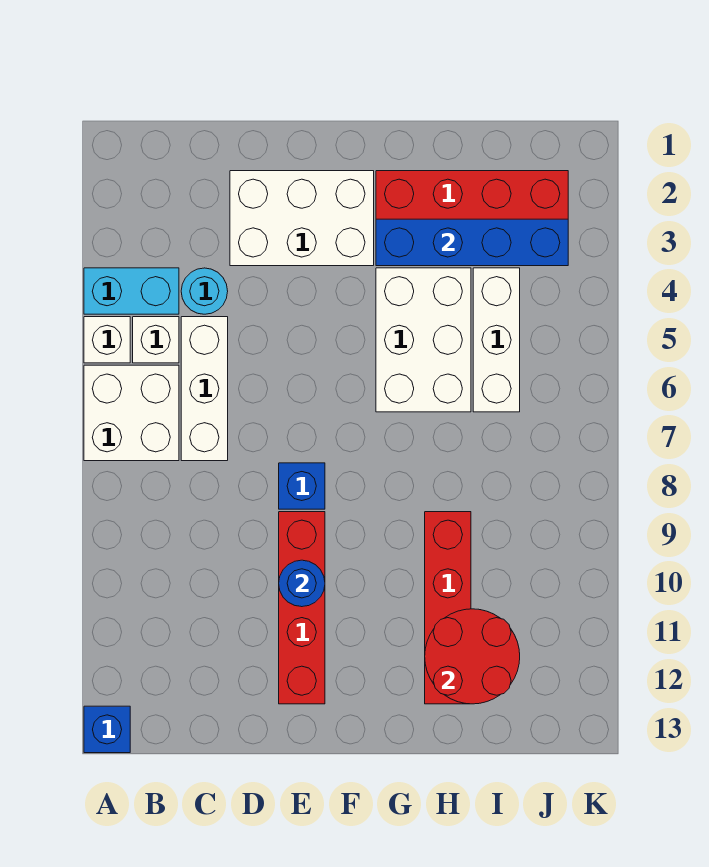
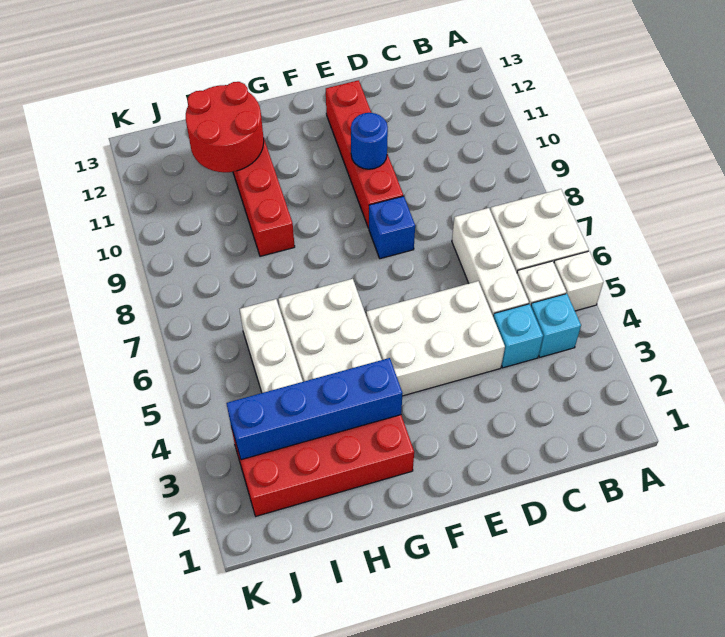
cyan brick A4:B4 level 1 -> cyan brick B4 level 1
blue brick A13 level 1 -> none
cyan round brick C4 level 1 -> cyan brick C4 level 1
white brick D2:F3 level 1 -> white brick D4:F5 level 1

